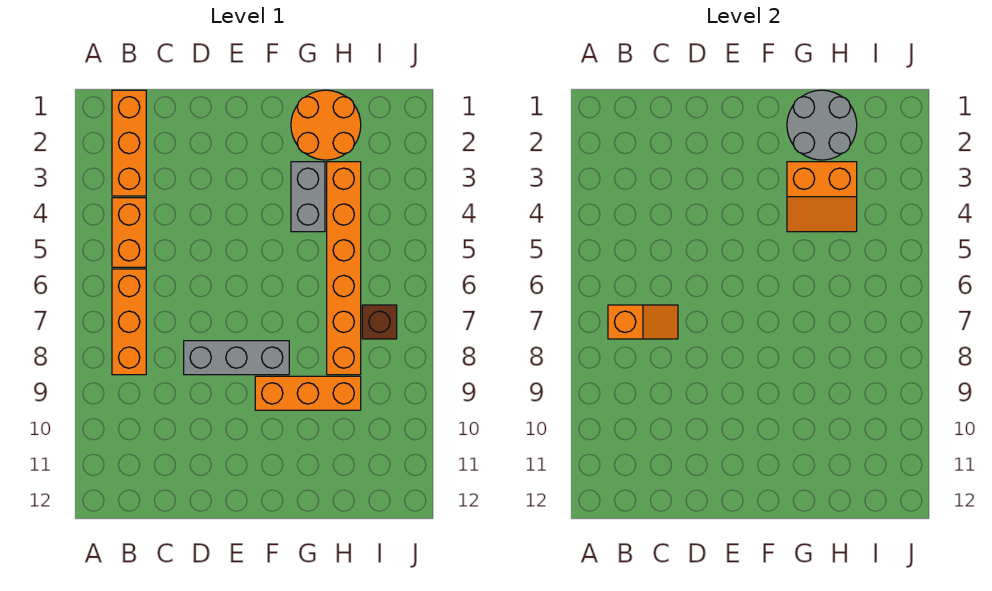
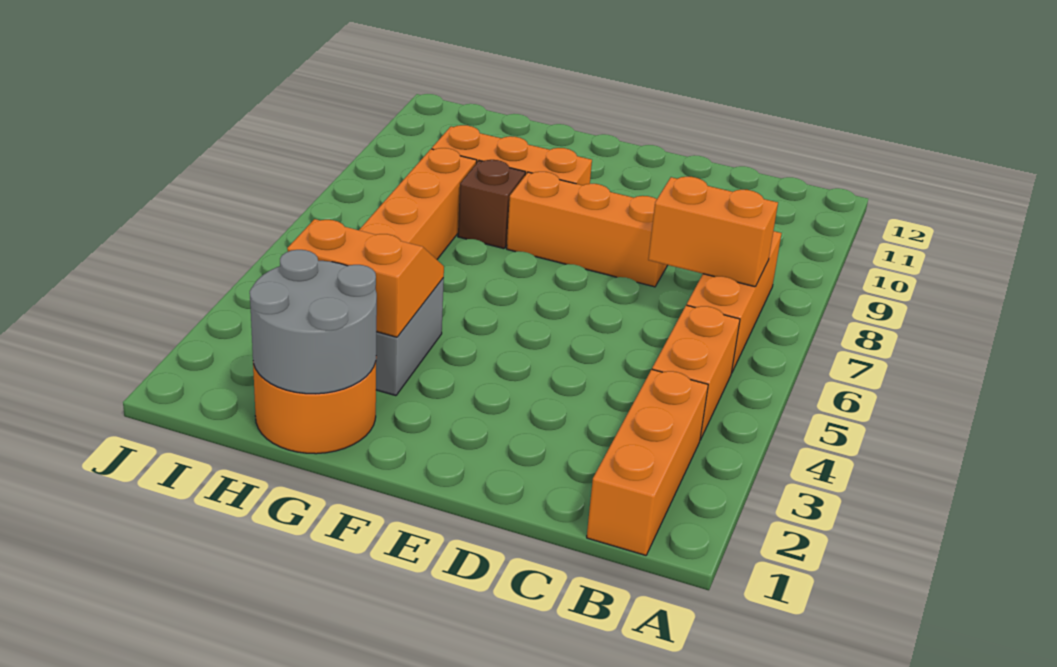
orange slope B7:C7 level 2 top B -> orange brick B7:C7 level 2
grey brick D8:F8 level 1 -> orange brick D8:F8 level 1
brown brick I7 level 1 -> brown brick G8 level 1

